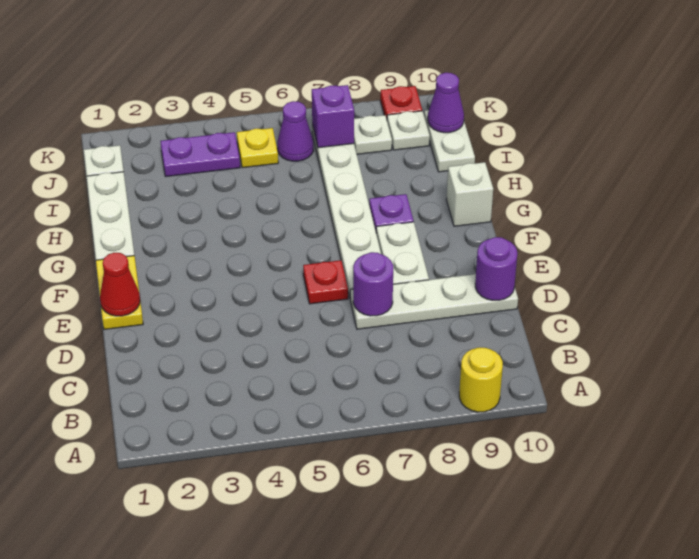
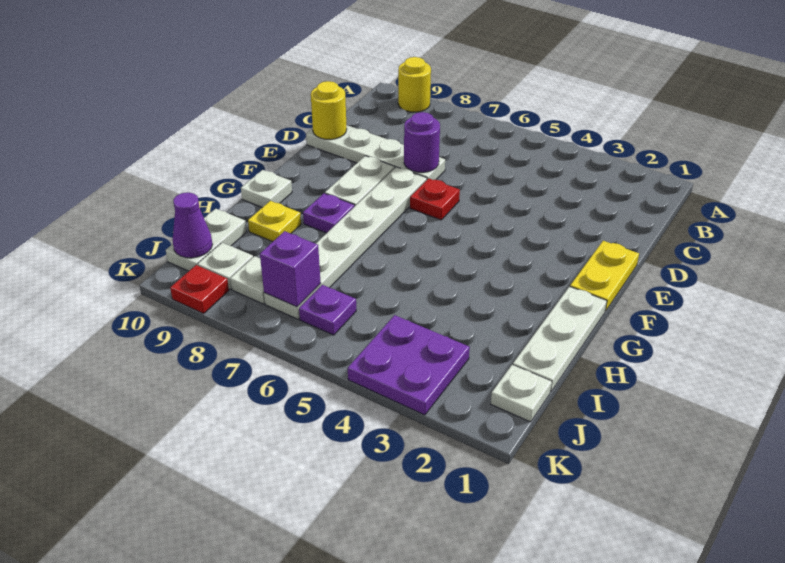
purple round brick D10 level 2 -> yellow round brick D10 level 2
red cone E1 level 2 -> none
white brick G10 level 1 -> white plate G10 level 1
purple plate J3:J4 level 1 -> purple plate J3:K4 level 1
yellow plate J5 level 1 -> yellow plate H9 level 1
purple cone J6 level 1 -> purple plate J6 level 1

